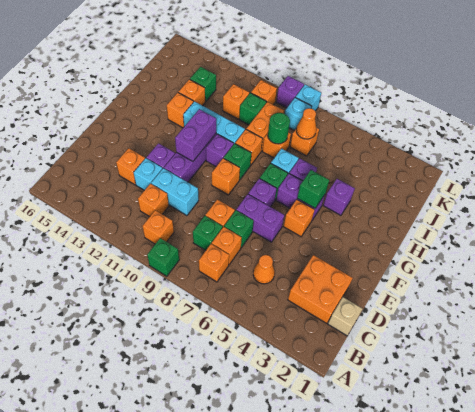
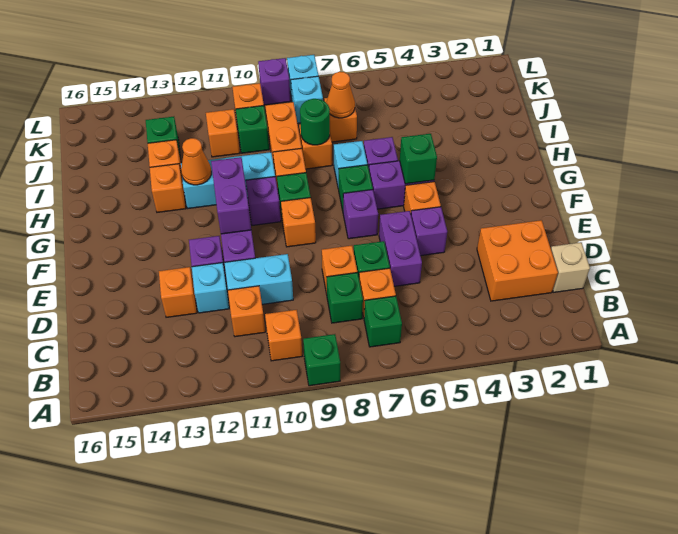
orange brick B7 level 1 -> green brick B7 level 1
orange cone C5 level 1 -> orange cone H12 level 2
purple brick E6:E7 level 1 -> purple brick D6:E6 level 1
purple brick H4 level 1 -> purple brick E5 level 1

